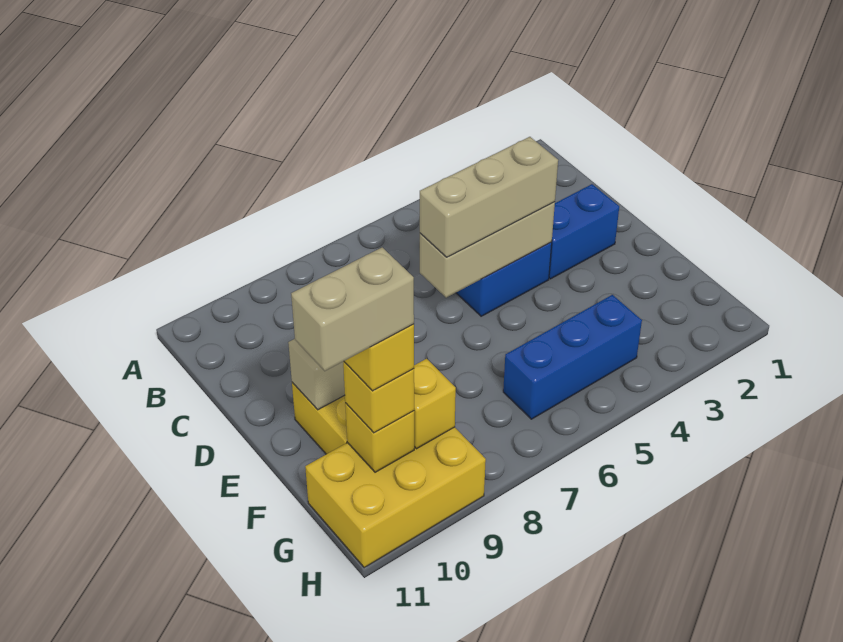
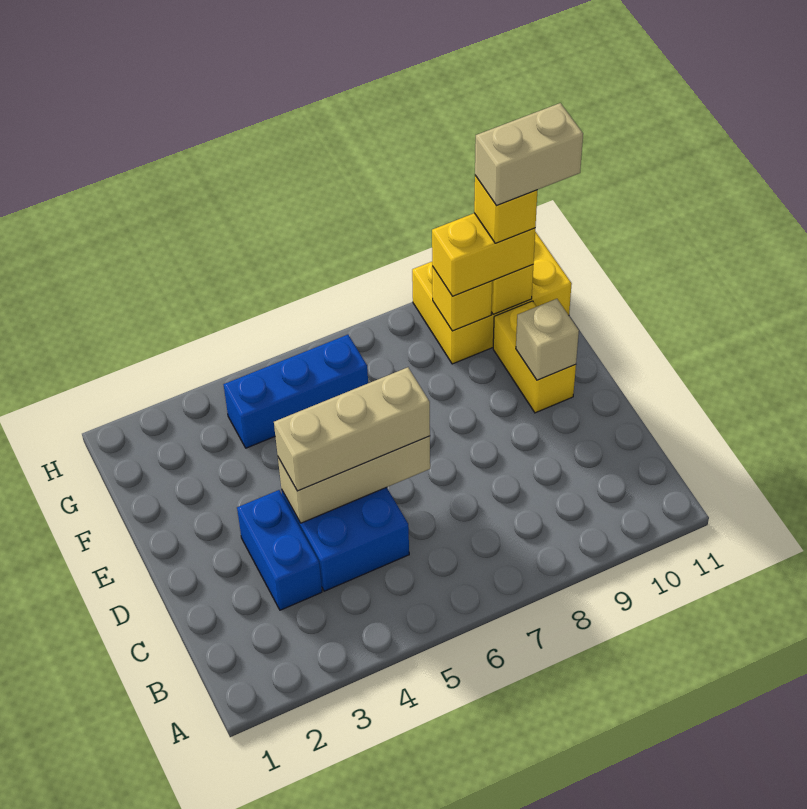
blue brick D2:D3 level 1 -> blue brick C3:D3 level 1
yellow brick G10 level 3 -> yellow brick G9:G10 level 3

